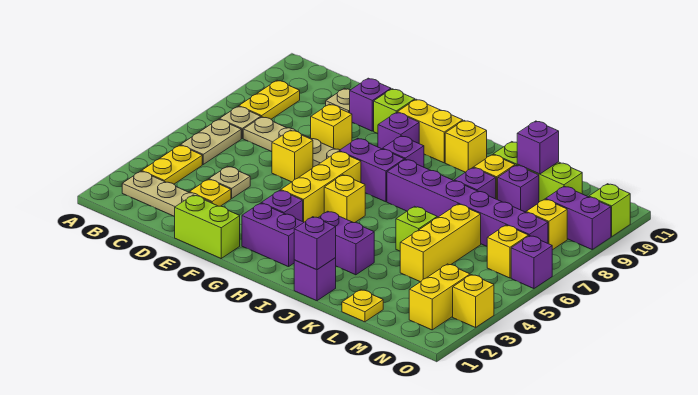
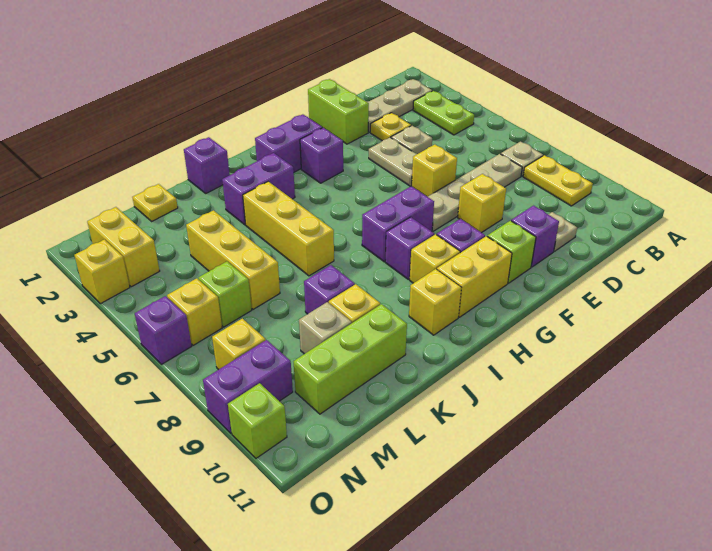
yellow plate B3:B4 level 1 -> lime plate B3:B4 level 1
tan plate B5:B6 level 1 -> tan plate E4:E5 level 1
lime brick E1:F1 level 1 -> lime brick E1:E2 level 1
yellow brick G4:G6 level 1 -> yellow brick J4:J6 level 1
yellow brick H5 level 1 -> yellow brick H9 level 1
purple brick I7:N7 level 1 -> none
purple brick J1 level 2 -> none
lime brick K5 level 1 -> lime brick M6 level 1
purple brick L9 level 1 -> tan brick L9 level 1
purple brick L10 level 2 -> none

